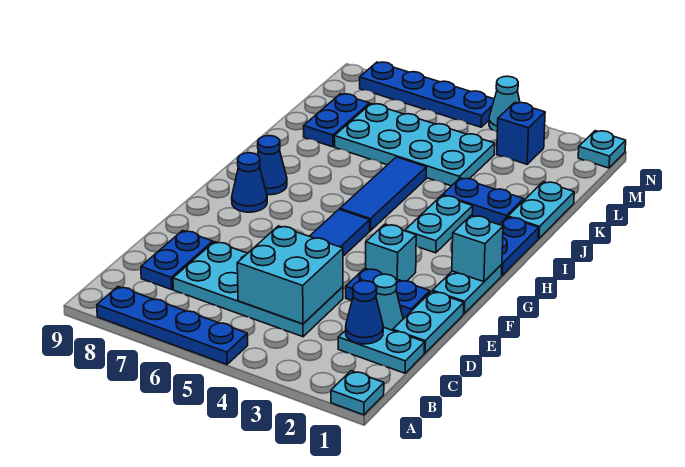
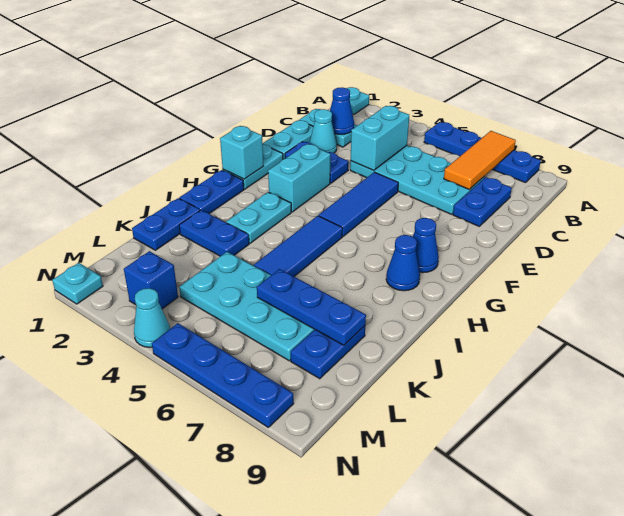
none -> orange tile A7:C7 level 2
cyan brick C4:D5 level 2 -> cyan brick C4:D4 level 2
cyan brick F3 level 1 -> cyan brick F3:G3 level 1
cyan plate J1:K1 level 1 -> blue plate J1:K1 level 1
none -> blue plate K6:K8 level 2

